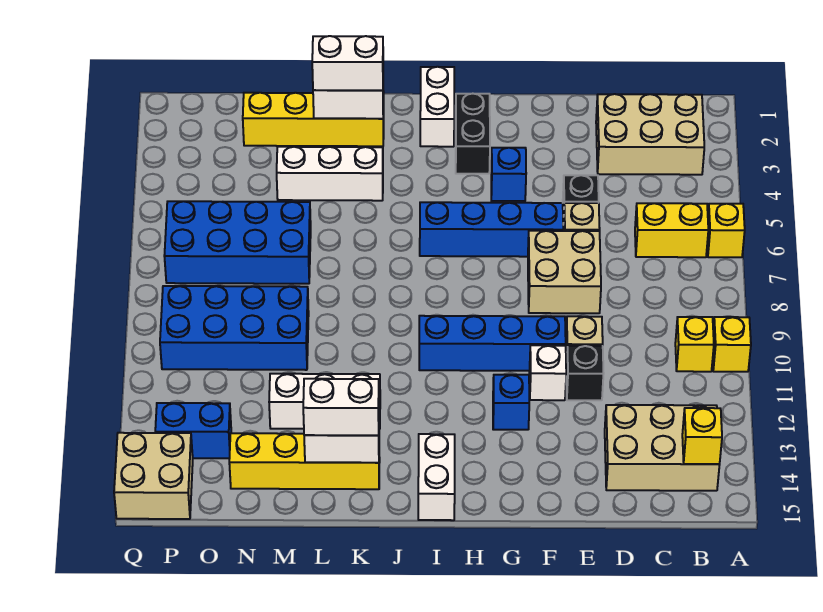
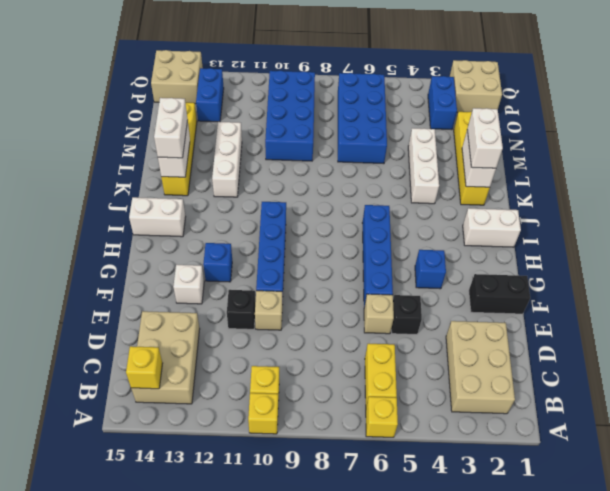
tan brick E7:F8 level 1 -> tan brick P1:Q2 level 1
white brick F11 level 1 -> white brick F13 level 1
black brick H2:H3 level 1 -> black brick F1:F2 level 1
none -> blue brick O3:P3 level 1

